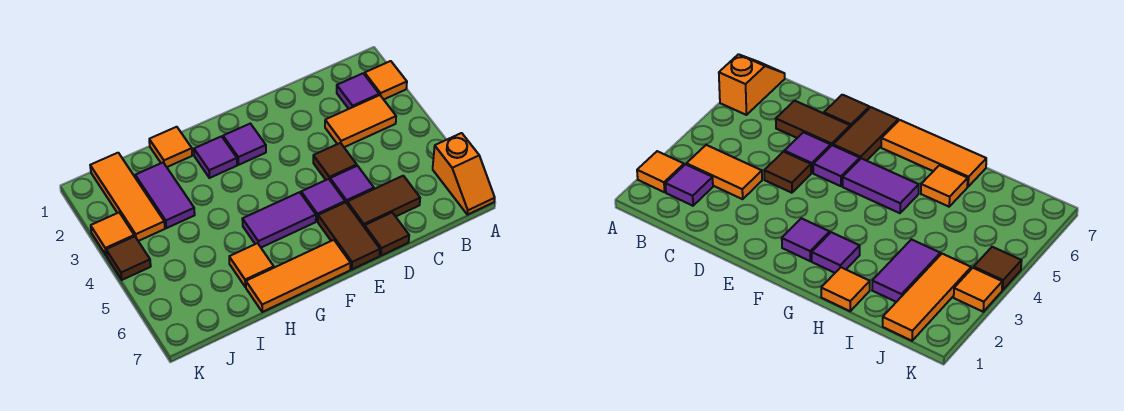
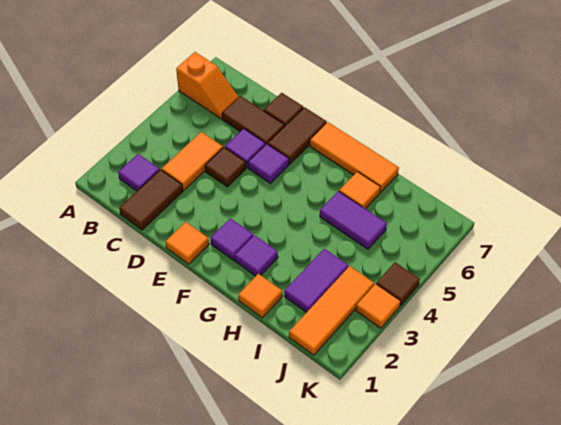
orange tile A2 level 1 -> orange tile E1 level 1
orange slope A6:A7 level 1 top 6 -> orange slope A6:B6 level 1 top A
orange tile B3:C3 level 1 -> orange tile C3:C4 level 1
none -> brown tile C1:C2 level 1
purple tile F5:G5 level 1 -> purple tile H5:I5 level 1

